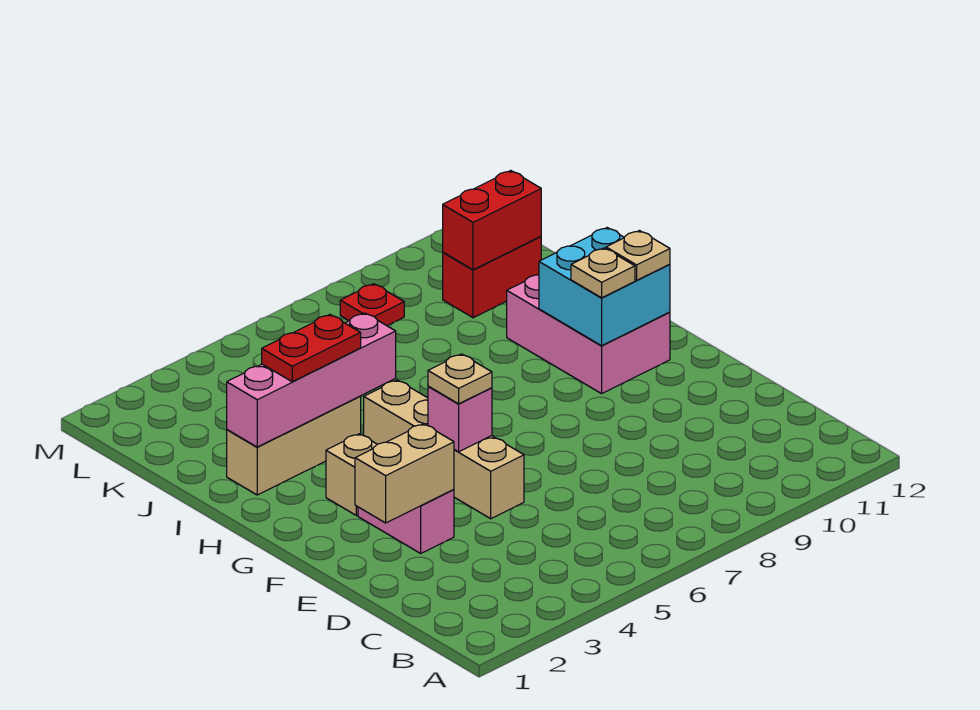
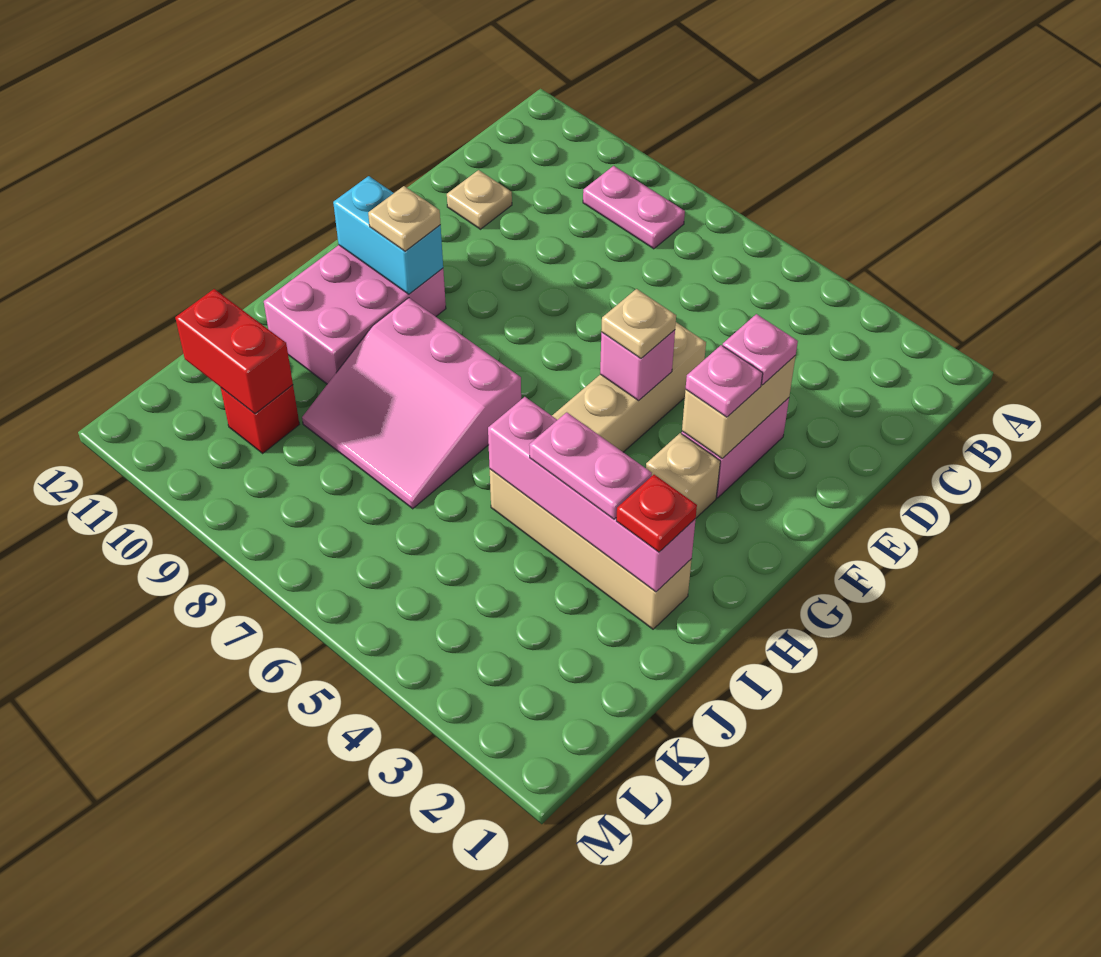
none -> pink plate B8:B9 level 1
tan brick E2:E3 level 2 -> tan brick E3:F3 level 2
none -> pink plate E3 level 3
none -> pink plate F3 level 3
cyan brick G10:H11 level 2 -> cyan brick G10:G11 level 2
tan plate G11 level 3 -> tan plate D11 level 1
none -> pink slope H7:J9 level 1 top H
tan brick I2:I4 level 1 -> tan brick I2:I5 level 1
red plate I3:I4 level 3 -> pink plate I3:I4 level 3
red brick K10:K11 level 1 -> red brick K10 level 1
red plate L8 level 1 -> red plate I2 level 3

